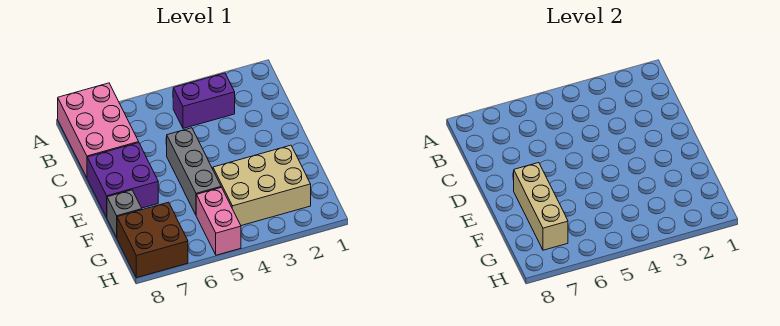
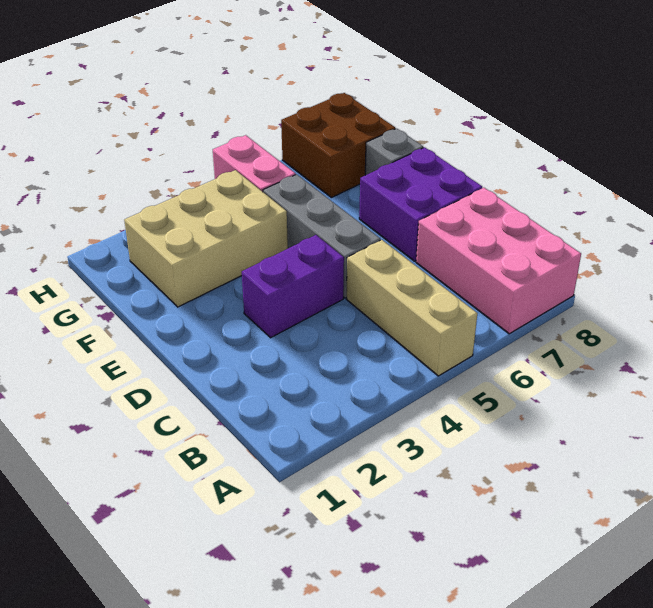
purple brick B3:B4 level 1 -> purple brick D3:D4 level 1
tan brick E7:G7 level 2 -> tan brick A5:C5 level 1

